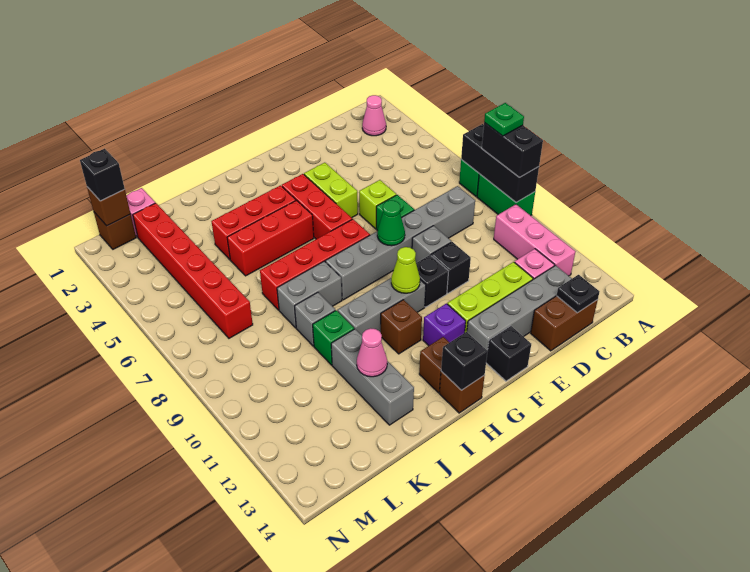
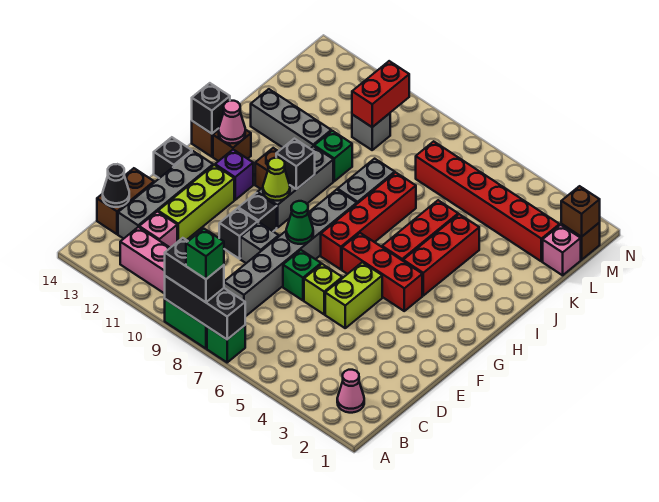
green plate A8 level 4 -> green brick A8 level 4
black plate C14 level 2 -> black cone C14 level 2
lime brick F4:F5 level 1 -> lime brick E5:F5 level 1
grey brick J9 level 1 -> grey brick L10 level 1
pink cone J12 level 2 -> pink cone H13 level 2
none -> red brick L10:M10 level 2
black brick M1 level 3 -> black brick H10 level 2

